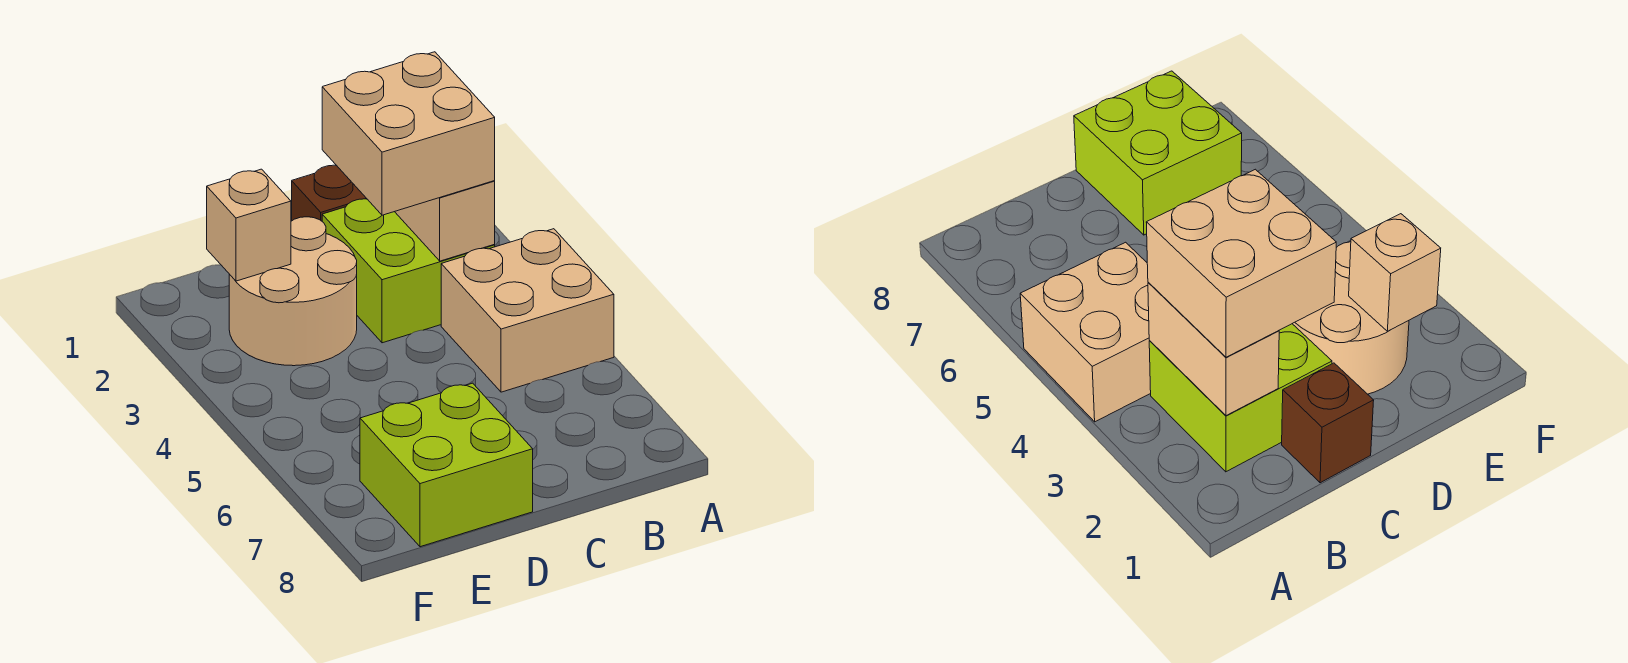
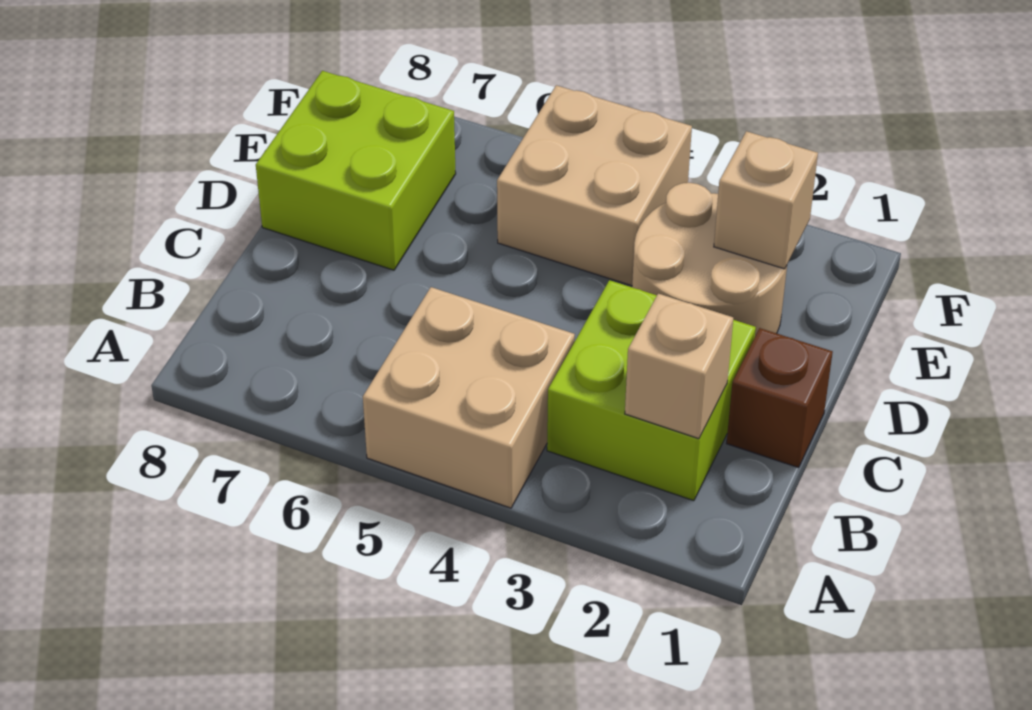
tan brick B2:B3 level 2 -> tan brick B2 level 2
tan brick B2:C3 level 3 -> tan brick E4:F5 level 1

